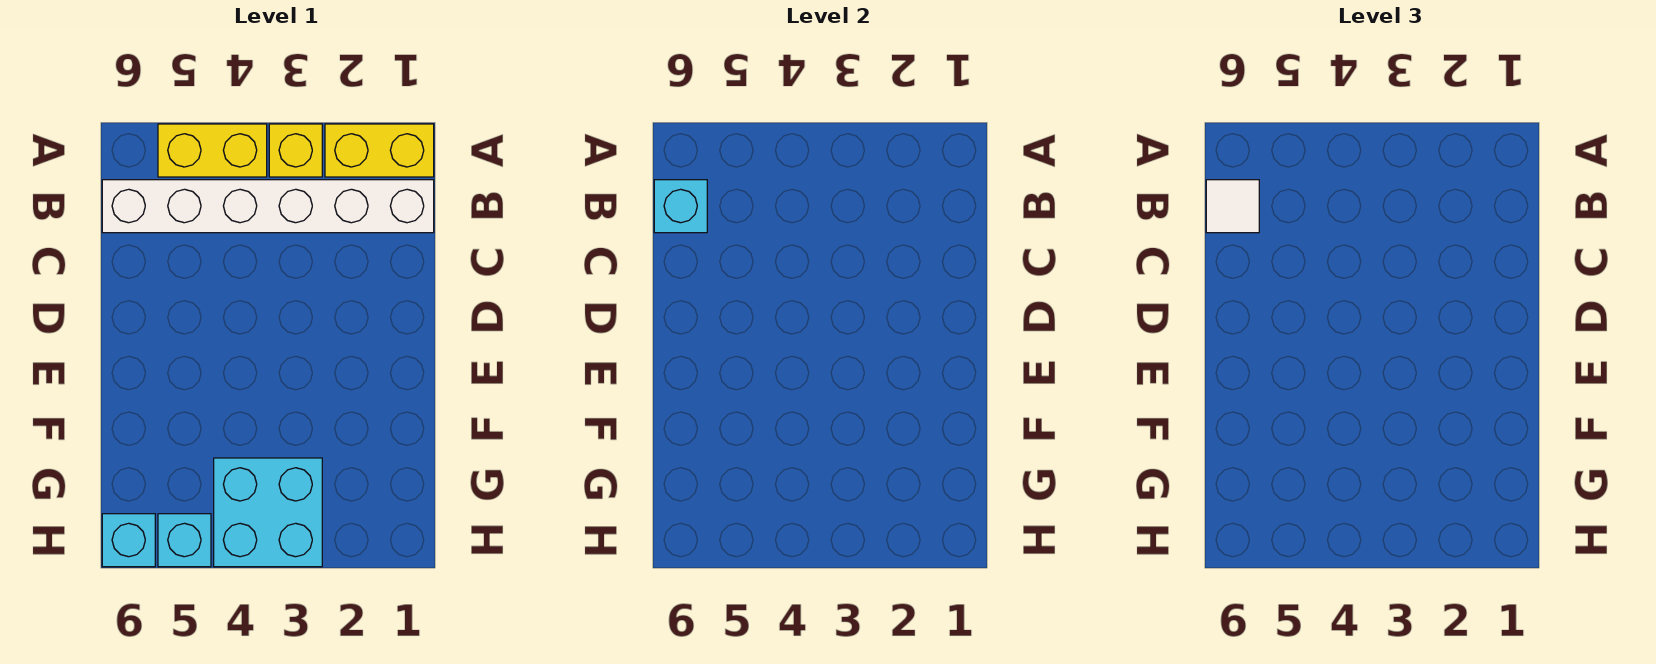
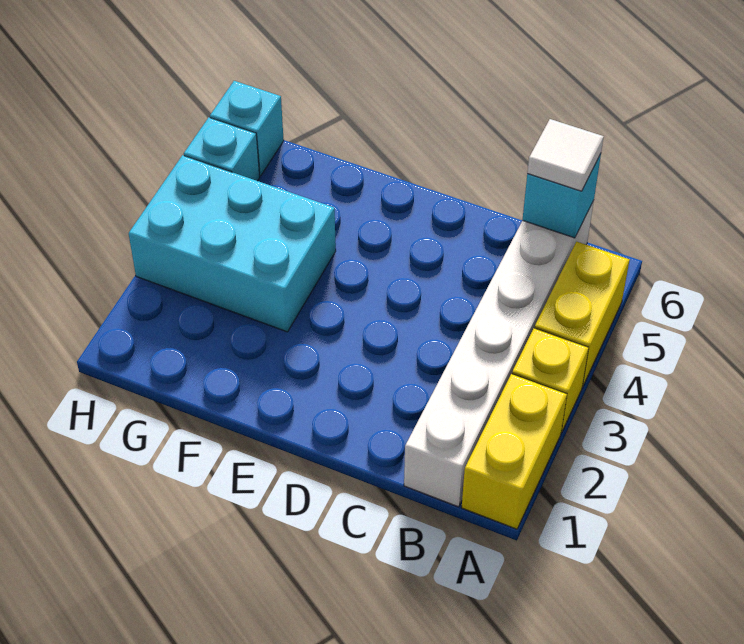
cyan brick G3:H4 level 1 -> cyan brick F3:H4 level 1

